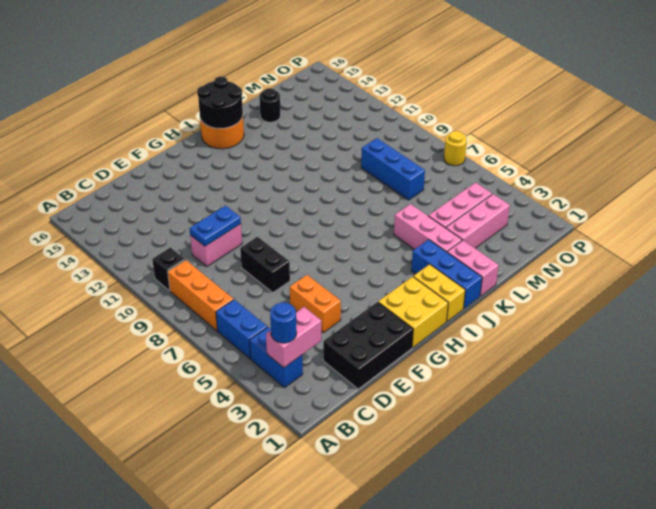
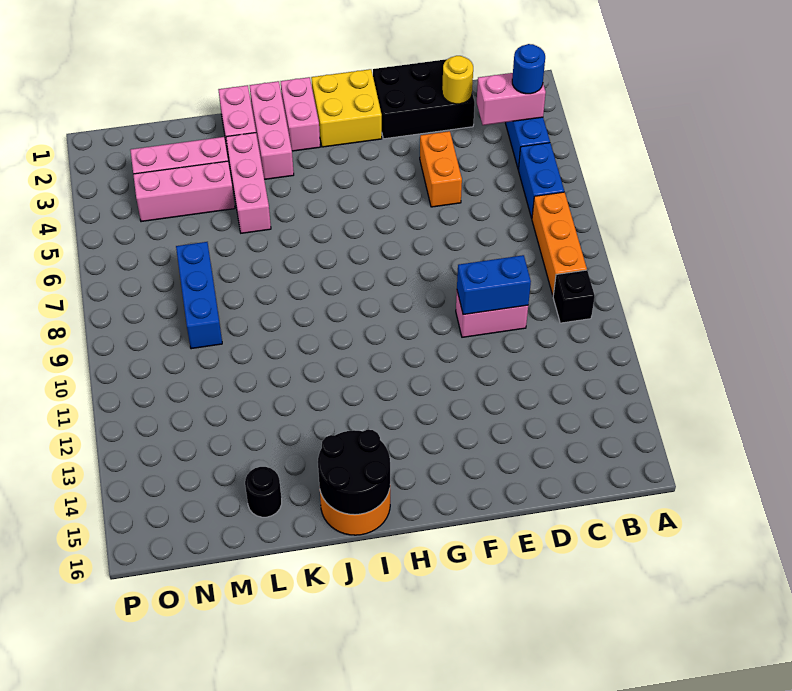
blue plate D10:E10 level 2 -> blue brick D10:E10 level 2
black brick E7:E8 level 1 -> none
yellow brick I1:I2 level 1 -> pink brick I1:I2 level 1
blue brick J1:J3 level 1 -> pink brick J1:J3 level 1
yellow round brick P7 level 1 -> yellow round brick D2 level 2

